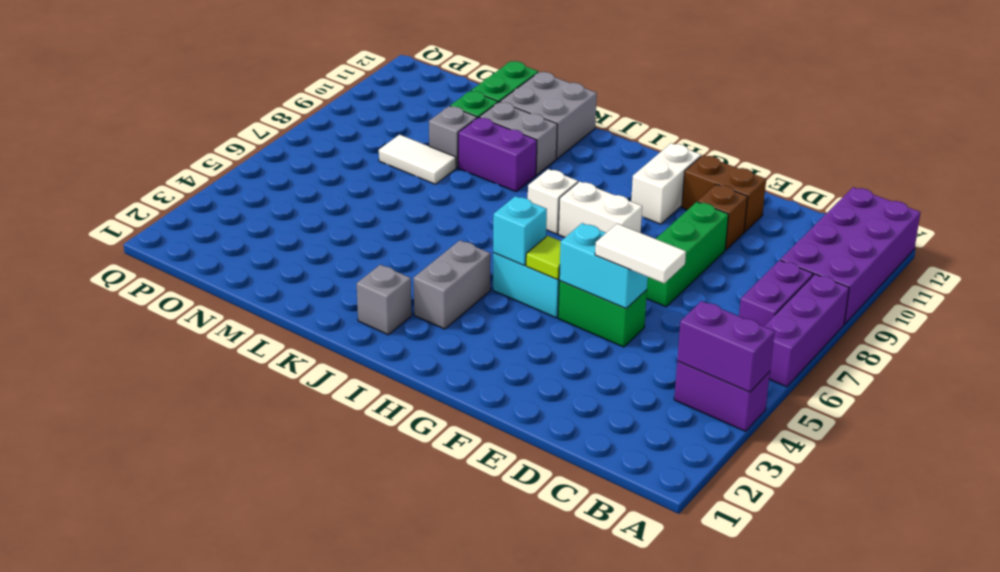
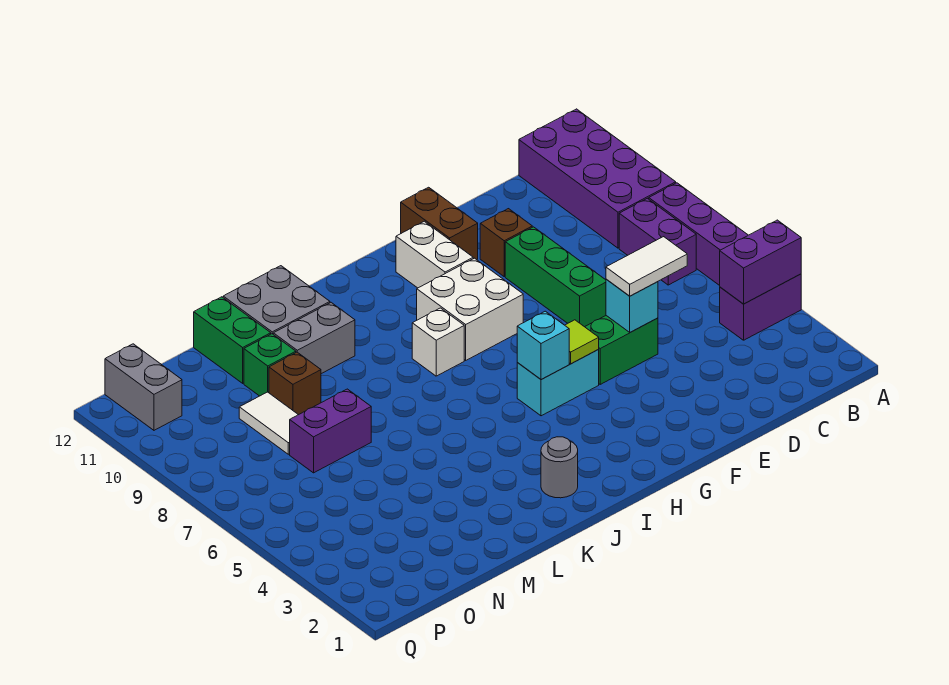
cyan brick E5:F5 level 2 -> cyan brick E5 level 2
brown brick E11:F11 level 1 -> brown brick F11:F12 level 1
white brick G8:H8 level 1 -> white brick G8:H9 level 1
grey brick I3:I4 level 1 -> grey brick P11:P12 level 1
grey brick J2 level 1 -> grey round brick J2 level 1
purple brick K9:L9 level 1 -> purple brick M7:N7 level 1
white tile M8:N8 level 1 -> white tile N8:N9 level 1
grey brick M9 level 1 -> brown brick M9 level 1

